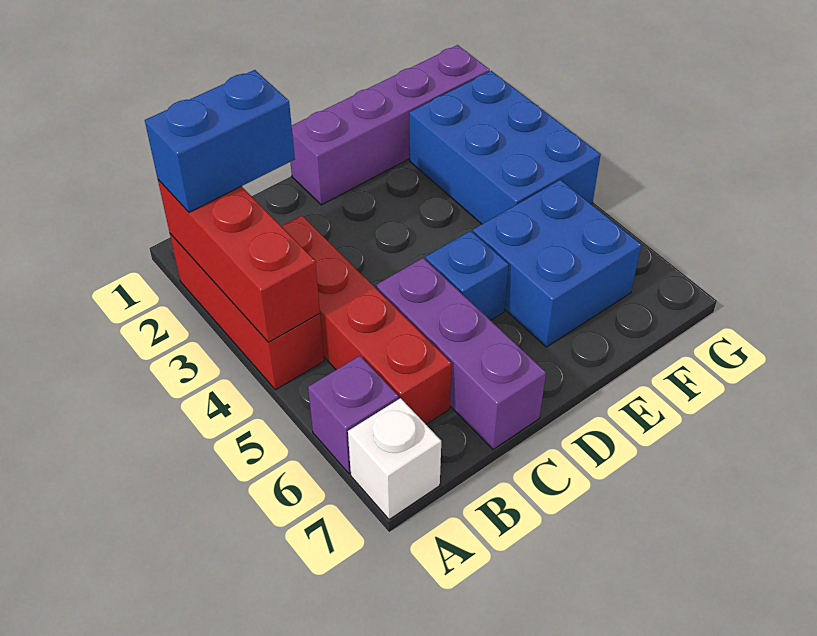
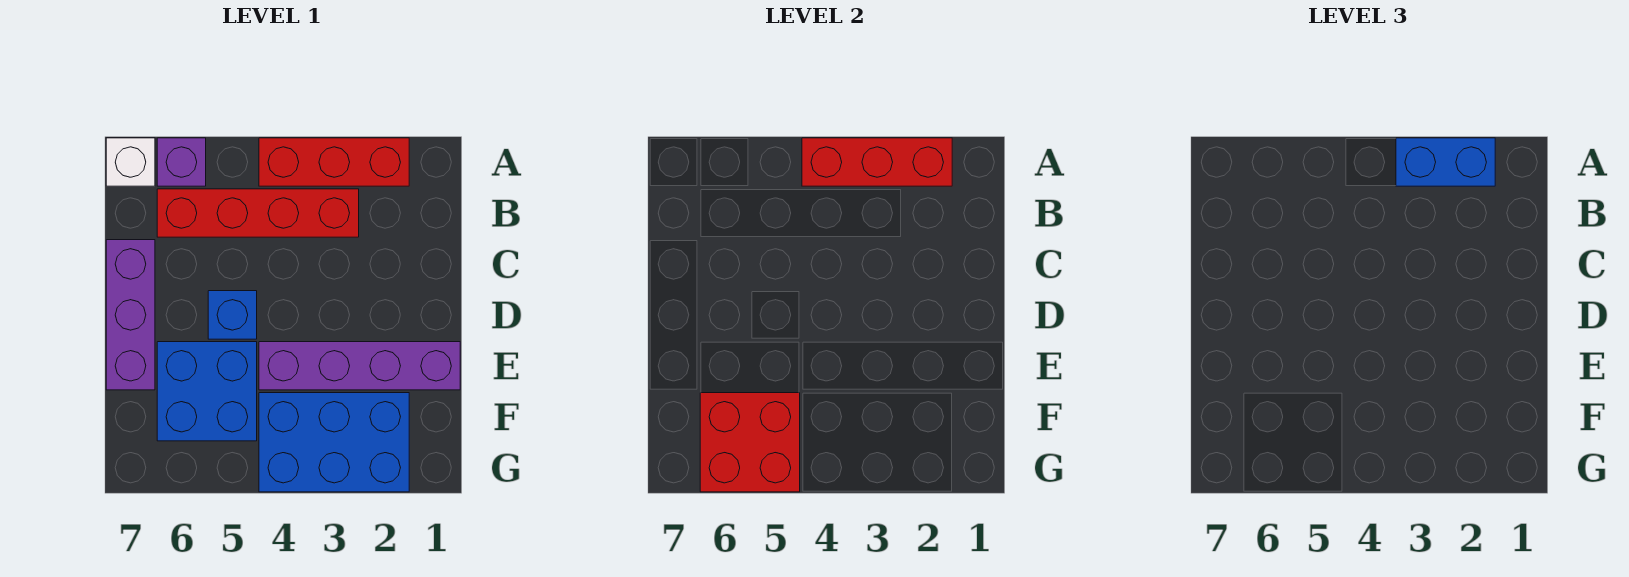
blue brick A2:B2 level 3 -> blue brick A2:A3 level 3
purple brick C5:C7 level 1 -> purple brick C7:E7 level 1
purple brick D1:G1 level 1 -> purple brick E1:E4 level 1
none -> red brick F5:G6 level 2

